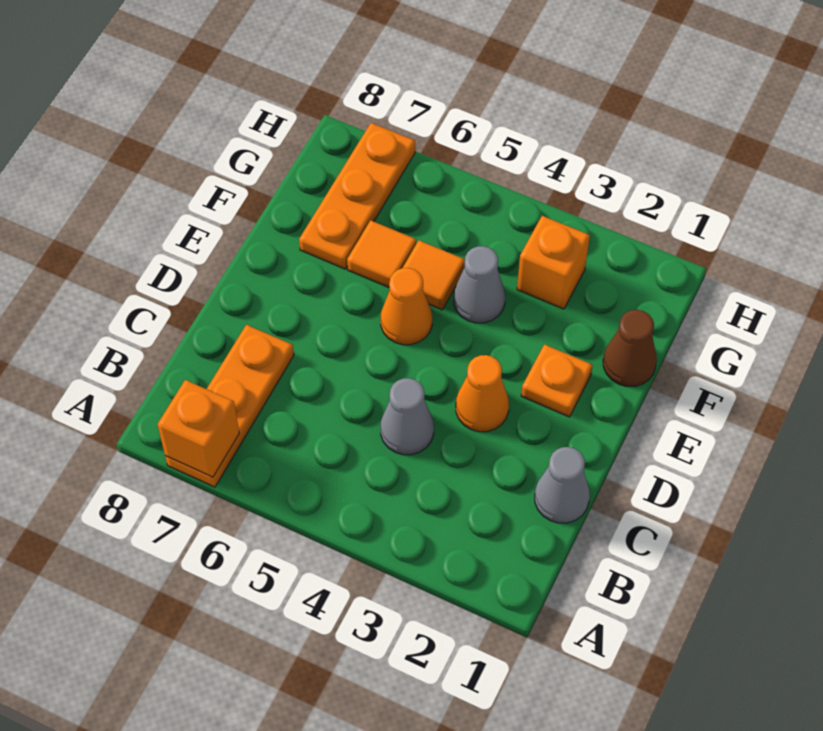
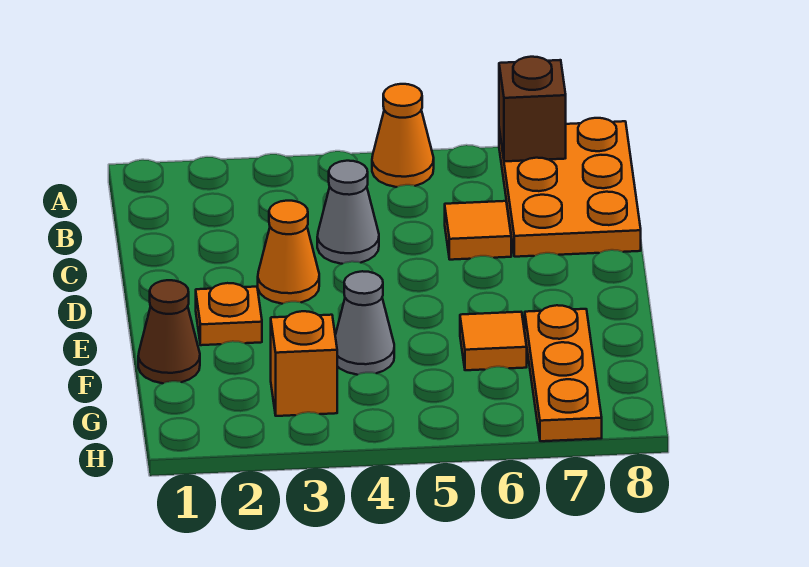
orange plate A7:C7 level 1 -> orange plate A7:C8 level 1
orange brick A7 level 2 -> brown brick A7 level 2
grey cone C1 level 1 -> none
orange cone E5 level 1 -> orange cone A5 level 1
orange tile F5 level 1 -> orange tile C6 level 1

